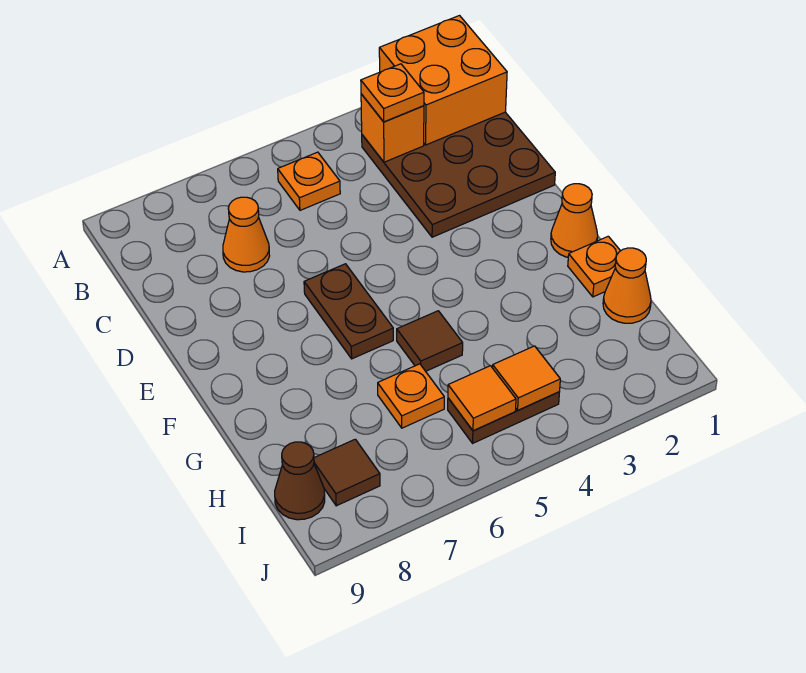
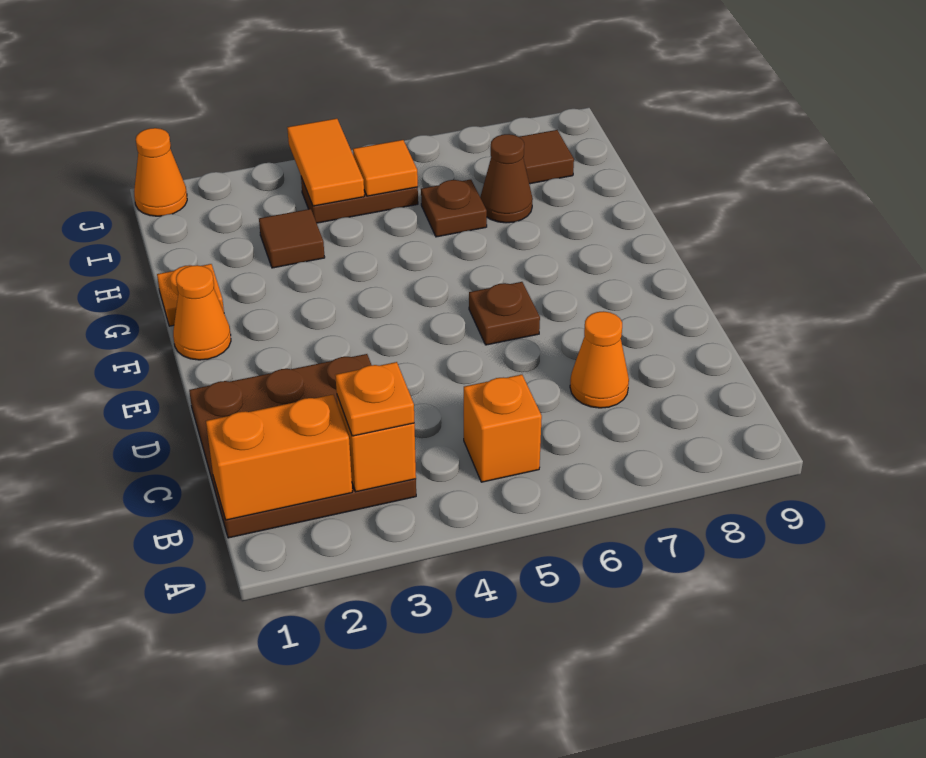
orange brick A1:B2 level 2 -> orange brick B1:B2 level 2
orange plate B5 level 1 -> orange brick B5 level 1
brown plate E6:F6 level 1 -> brown plate E6 level 1
brown tile G5 level 1 -> brown tile H3 level 1
orange cone H1 level 1 -> orange cone J1 level 1
orange plate H6 level 1 -> brown plate H6 level 1
orange tile I4 level 2 -> orange tile I4:J4 level 2
brown cone I9 level 1 -> brown cone H7 level 1

